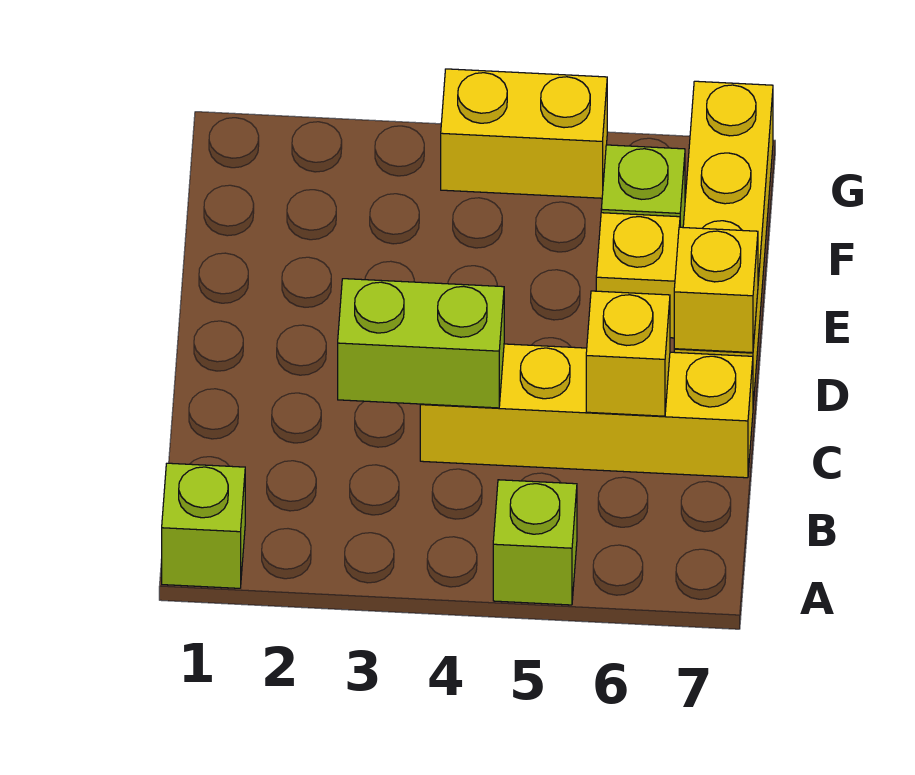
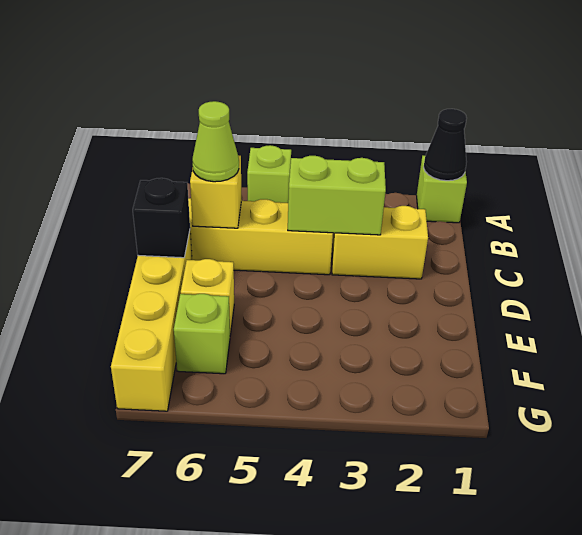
none -> black cone A1 level 2
none -> lime cone C6 level 3
yellow brick D7 level 2 -> black brick D7 level 2
yellow brick G4:G5 level 1 -> yellow brick C2:C3 level 1

